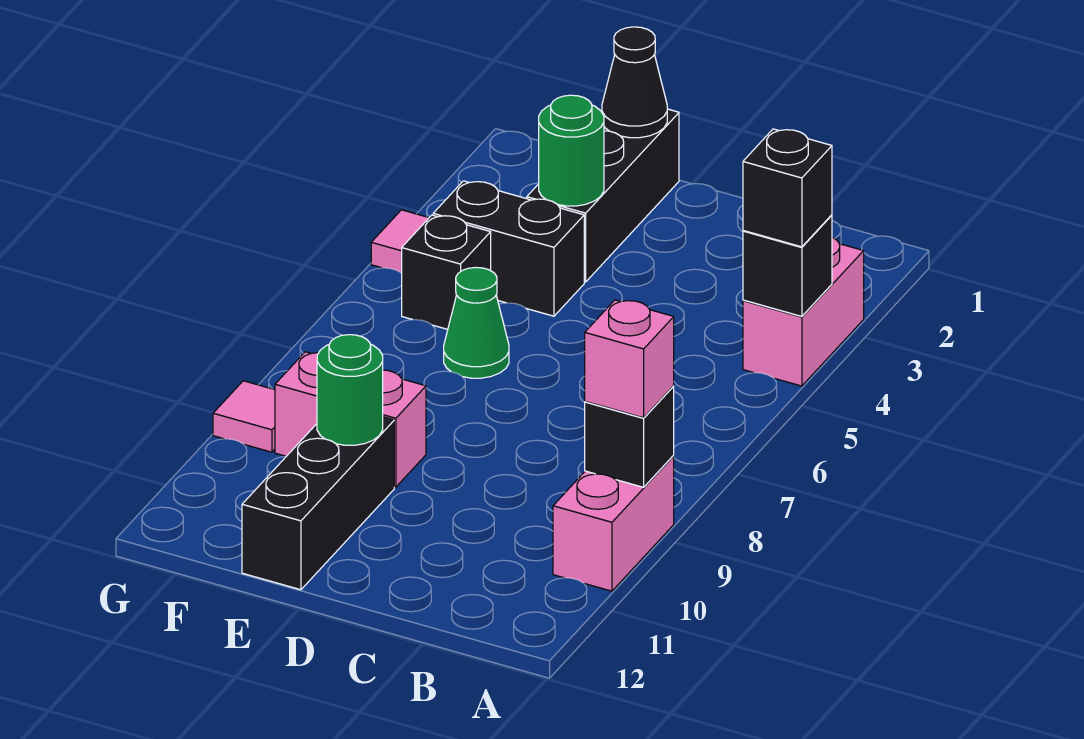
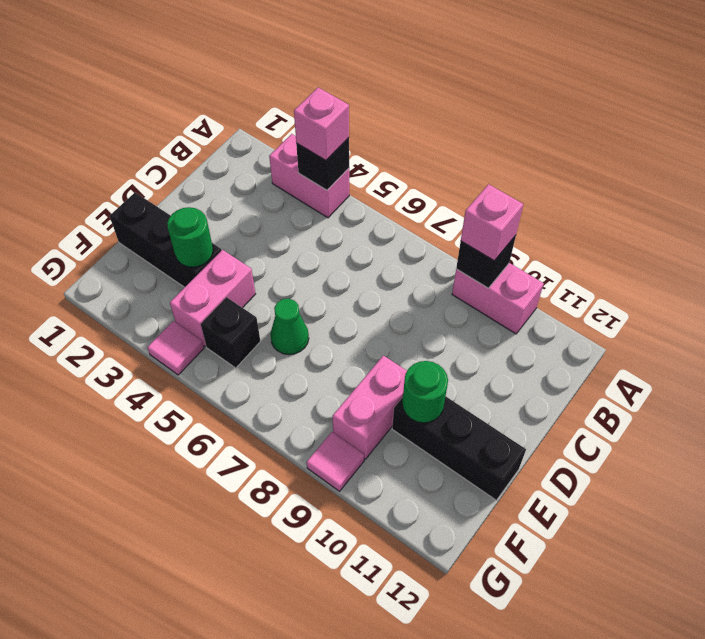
black brick A4 level 3 -> pink brick A4 level 3
black cone E1 level 2 -> none
black brick E4:F4 level 1 -> pink brick E4:F4 level 1

